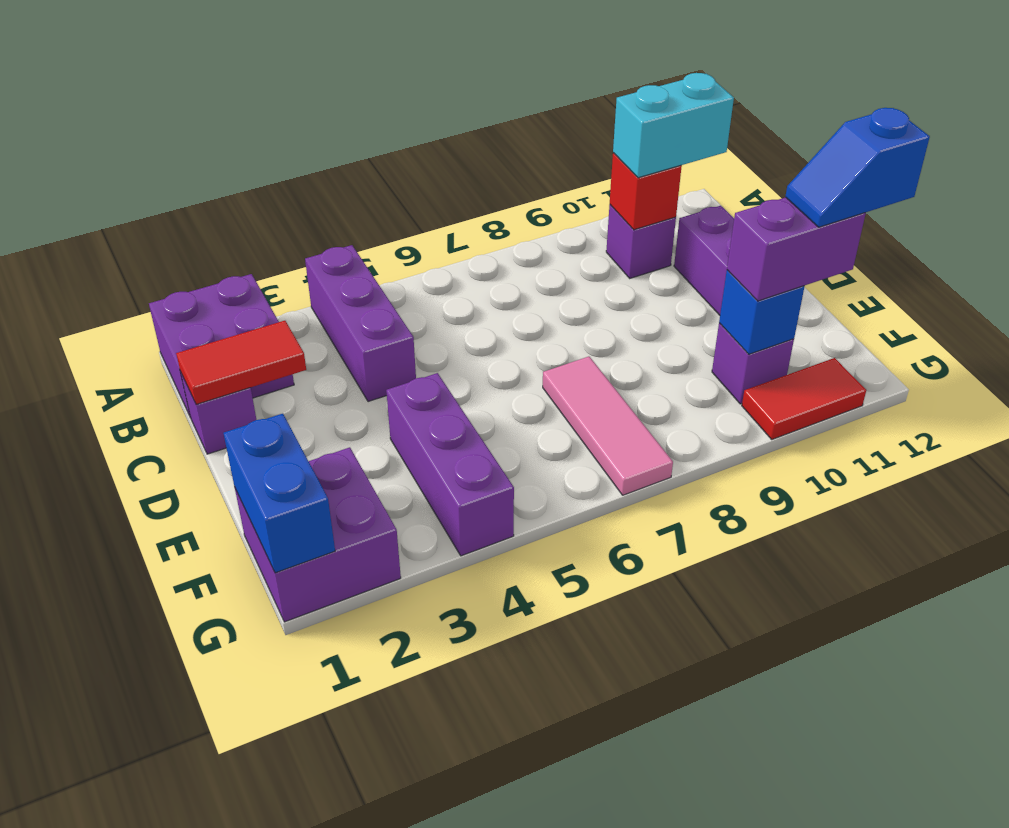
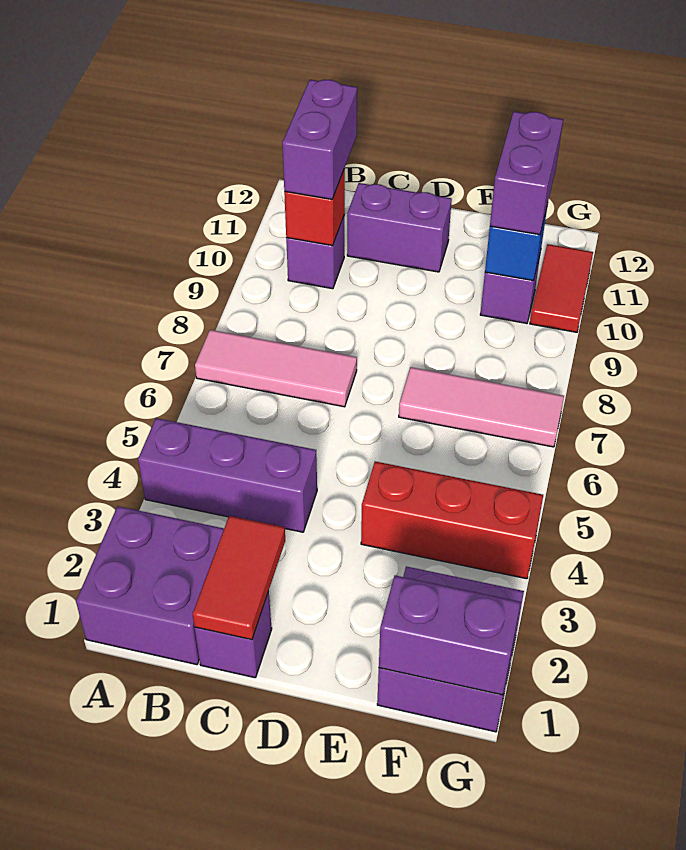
none -> pink tile A7:C7 level 1
cyan brick B10:B11 level 3 -> purple brick B10:B11 level 3
purple brick E4:G4 level 1 -> red brick E4:G4 level 1
blue brick F1:G1 level 2 -> purple brick F1:G1 level 2
blue slope F11:F12 level 4 top 12 -> none

